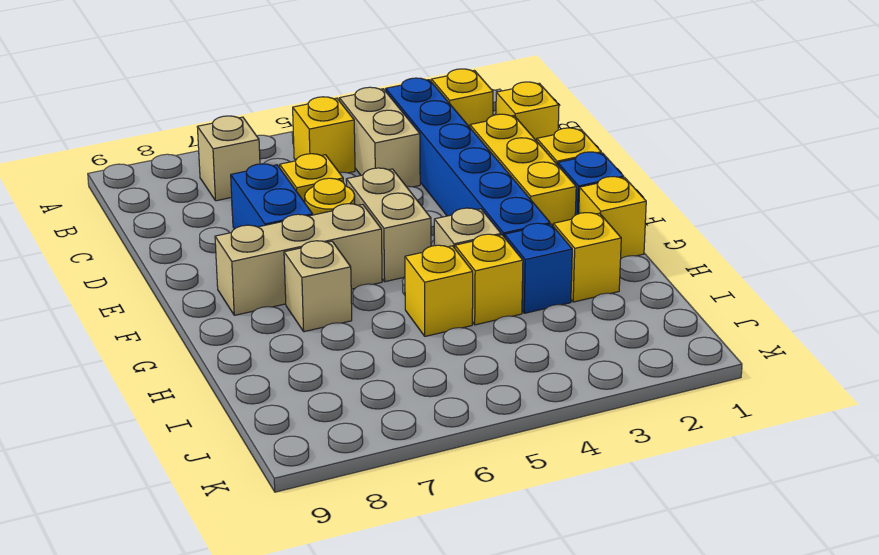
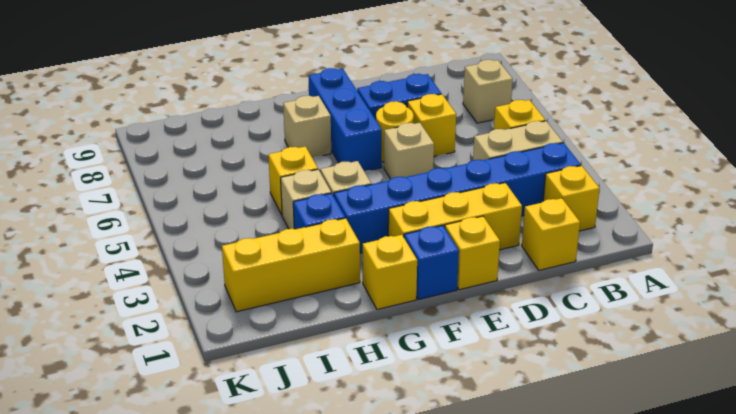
tan brick E5:F5 level 1 -> tan brick E5 level 1
tan brick F6:F8 level 1 -> blue brick F6:F8 level 1
yellow brick H2 level 1 -> yellow brick H2:J2 level 1
yellow brick H4 level 1 -> tan brick H4 level 1

